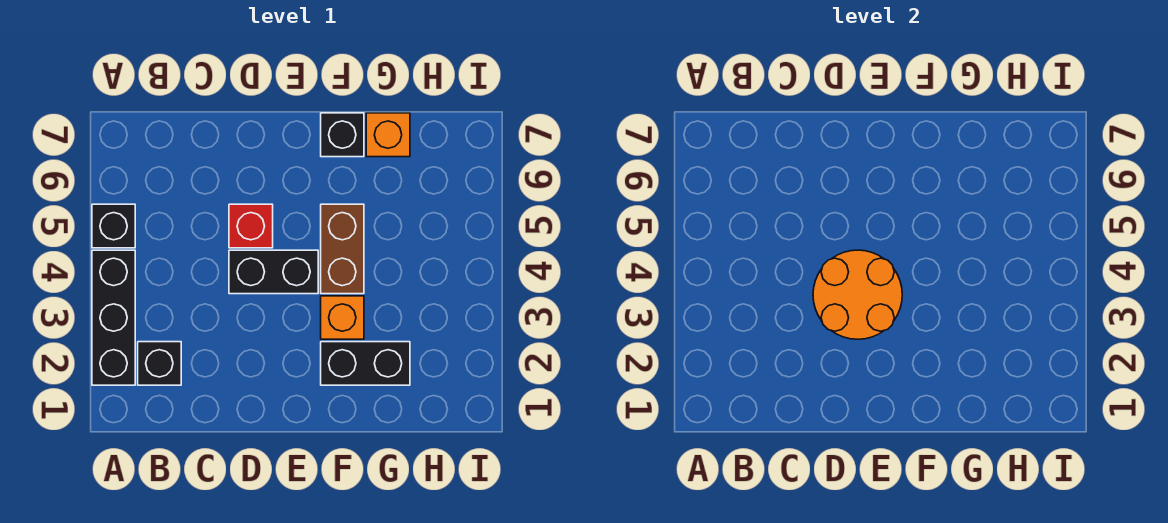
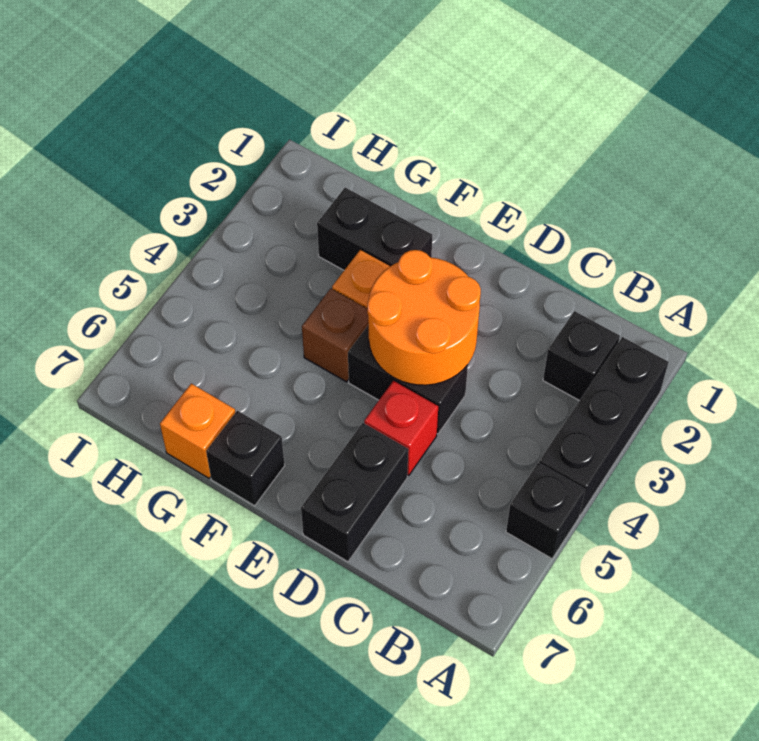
none -> black brick D6:D7 level 1
brown brick F4:F5 level 1 -> brown brick F4 level 1

